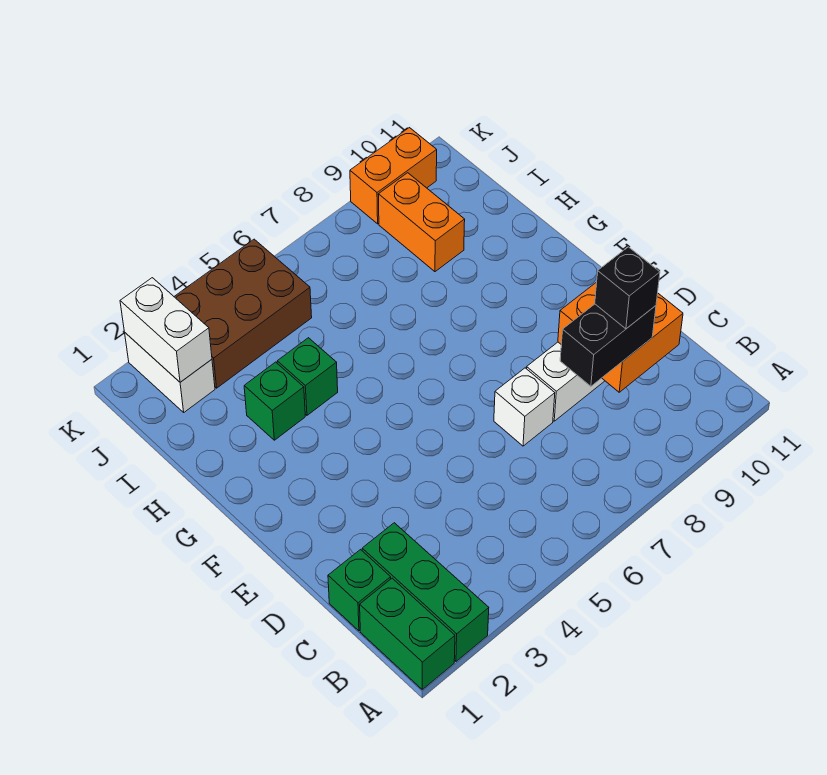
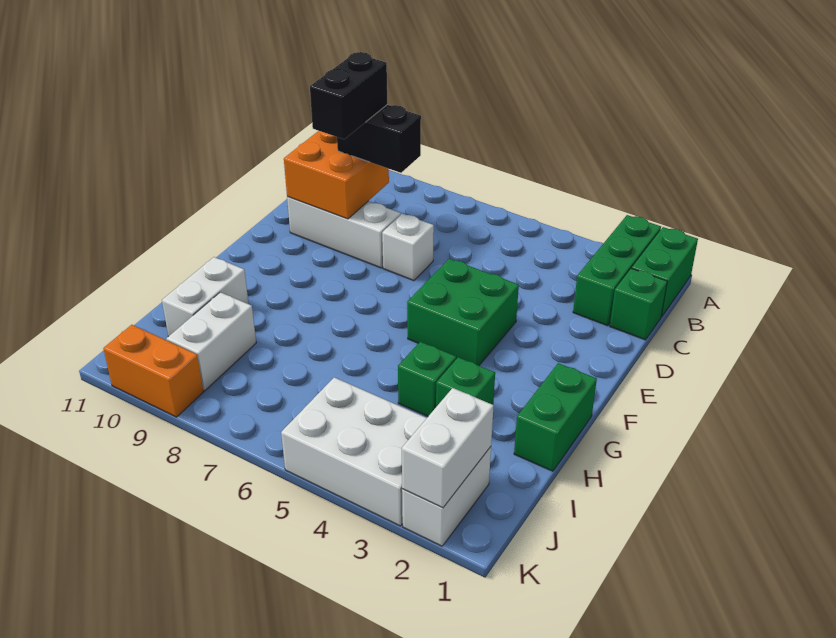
black brick C9 level 4 -> black brick C9:D9 level 4
none -> green brick E4:F5 level 1
none -> green brick G1:H1 level 1
none -> white brick H10:I10 level 1
orange brick I9:J9 level 1 -> white brick I9:J9 level 1
brown brick J3:K5 level 1 -> white brick J3:K5 level 1

